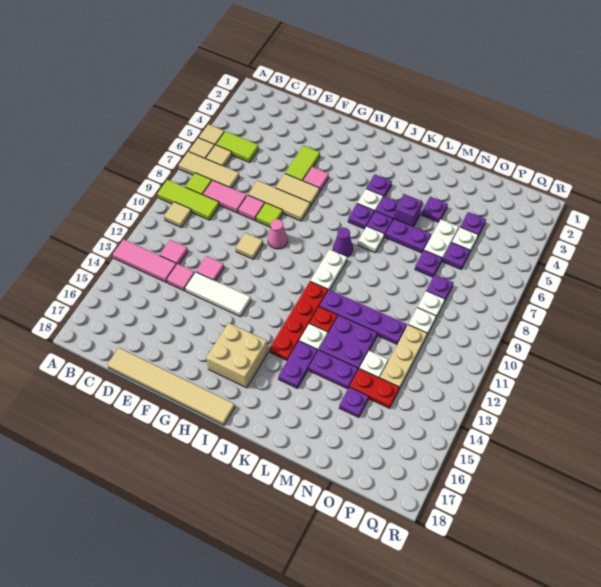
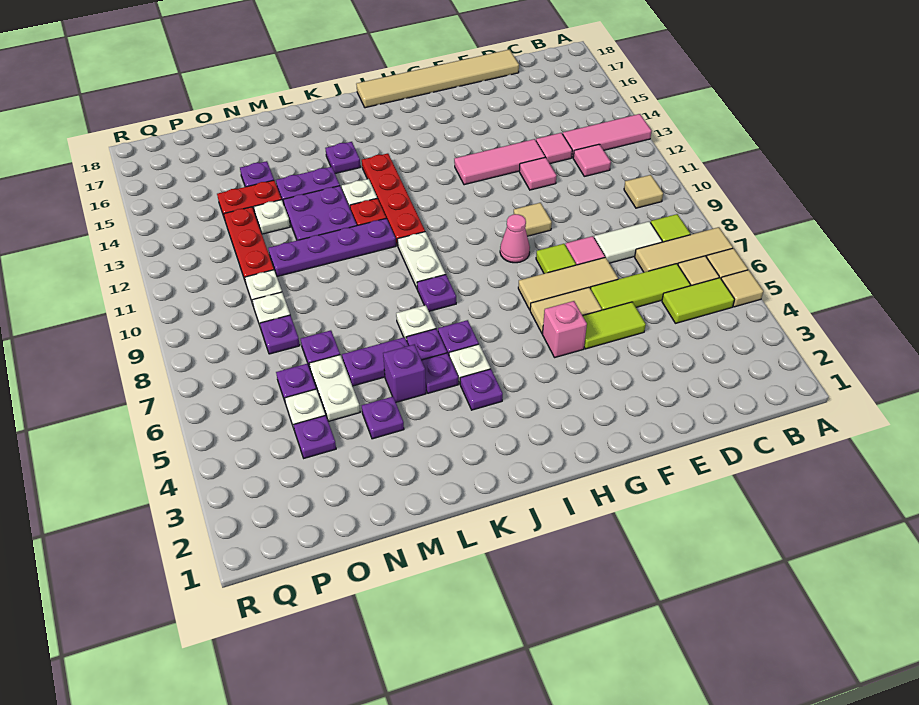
lime tile A9:C9 level 1 -> lime tile C6:E6 level 1
pink tile C8:D8 level 1 -> white tile C8:D8 level 1
white tile E13:G13 level 1 -> pink tile E13:G13 level 1
lime tile F4:F5 level 1 -> lime tile E5:F5 level 1
pink tile G5 level 1 -> pink brick G5 level 1
tan brick H15:I16 level 1 -> none
purple cone J8 level 1 -> purple plate J8 level 1
purple plate K14:K15 level 1 -> purple plate K15 level 1
tan plate O11:O13 level 1 -> red plate O11:O13 level 1

